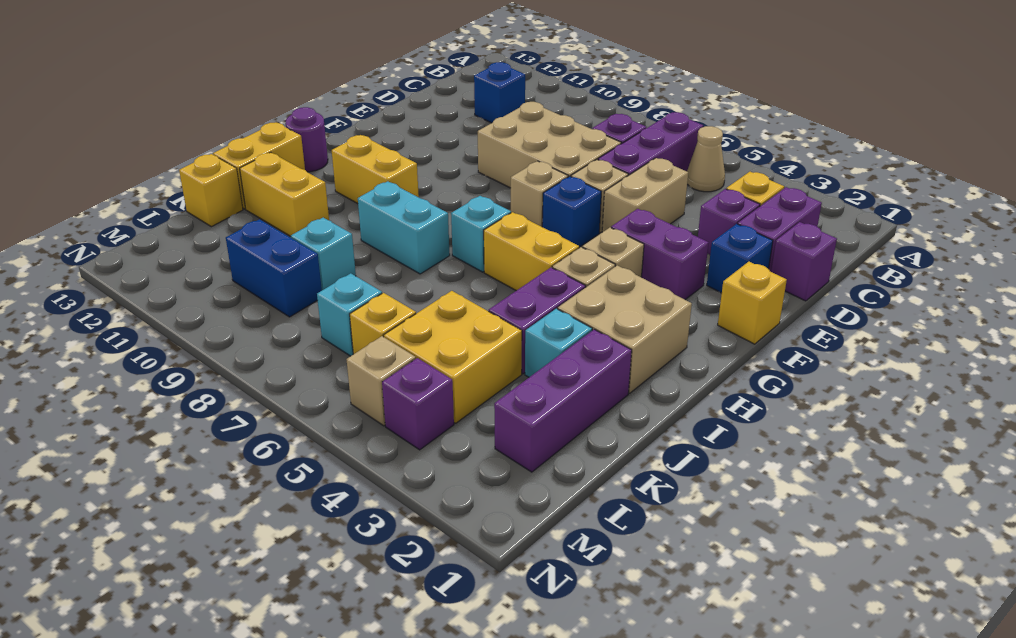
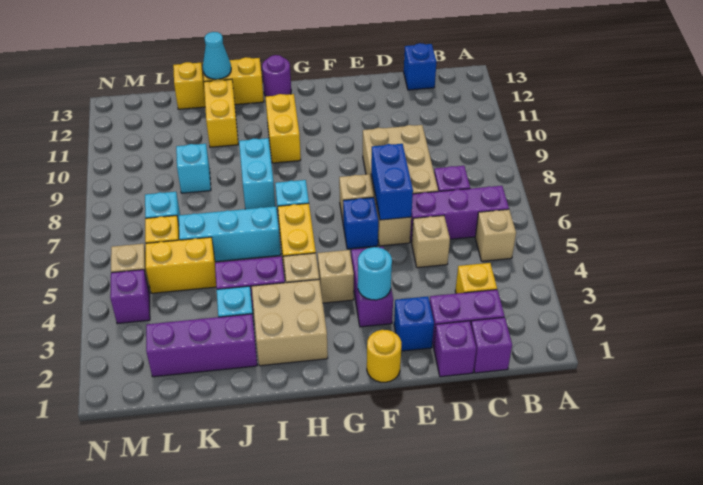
tan cone B5 level 1 -> tan brick B5 level 1
blue brick C11 level 1 -> blue brick C13 level 1
purple brick D3 level 1 -> purple brick C1 level 1
tan brick D5:E5 level 1 -> tan brick D5 level 1
yellow brick F1 level 1 -> yellow round brick F1 level 1
none -> cyan round brick F3 level 2
none -> cyan brick I6:K6 level 1
none -> cyan cone J13 level 2
yellow brick K4:L5 level 1 -> yellow brick K5:L5 level 1
blue brick L9:L10 level 1 -> blue brick E6:E7 level 2

